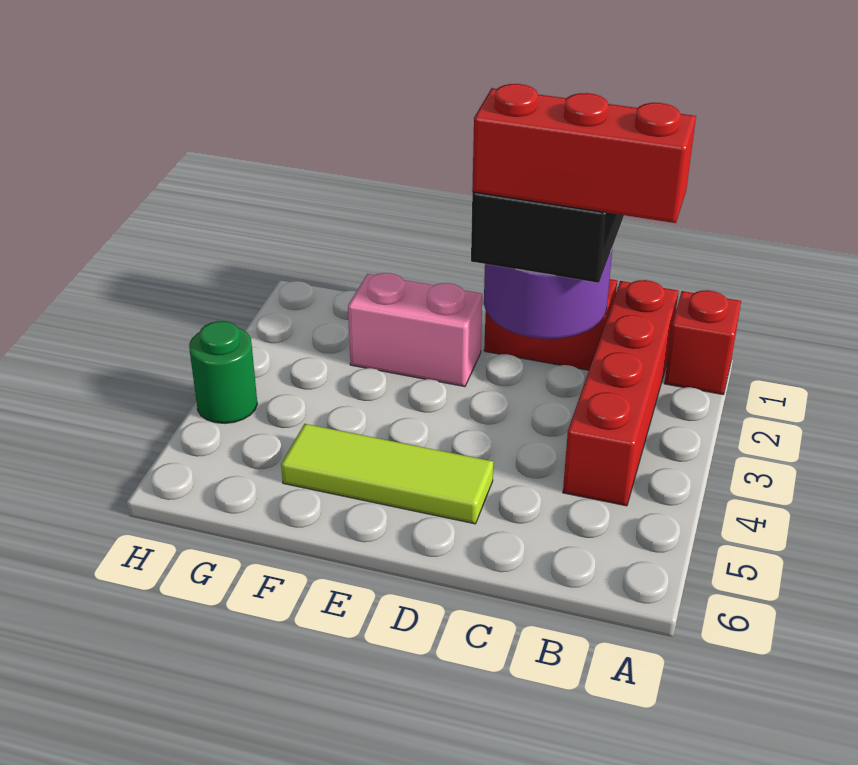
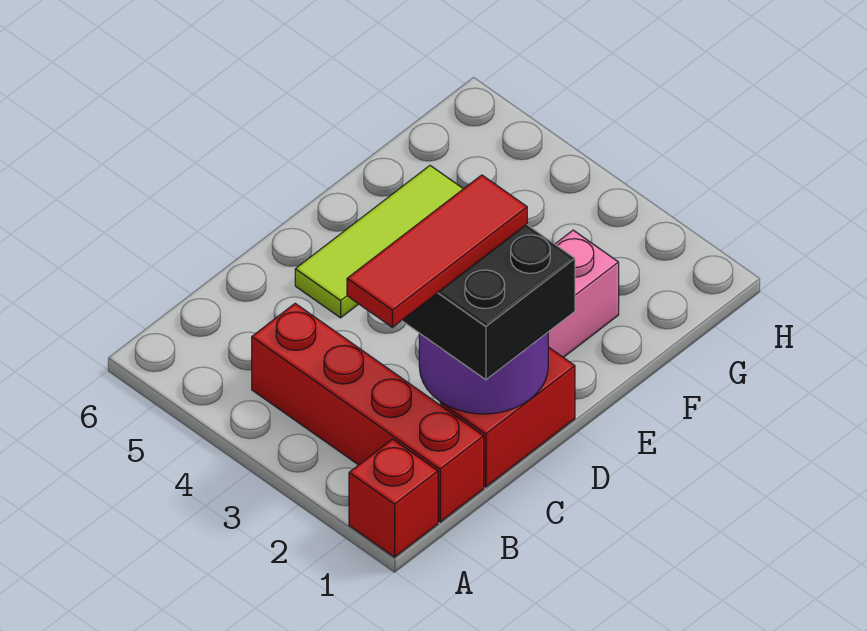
red brick B2:D2 level 4 -> red tile B2:D2 level 4
green round brick H4 level 1 -> none

